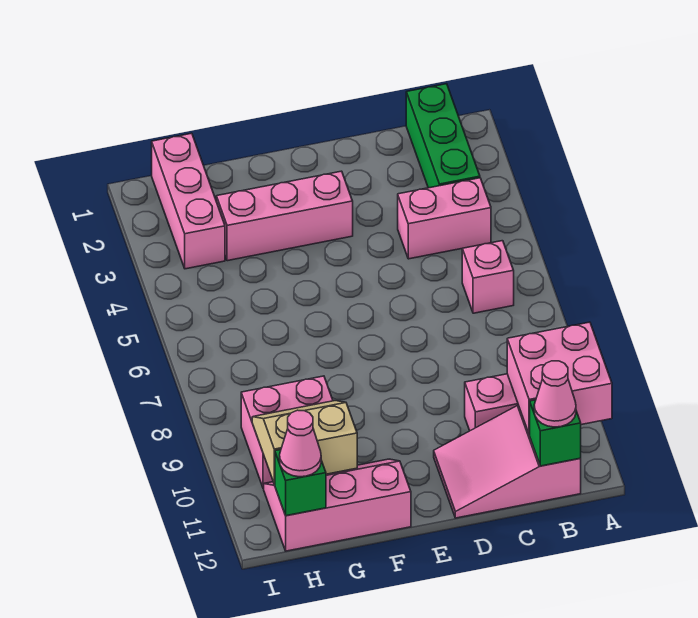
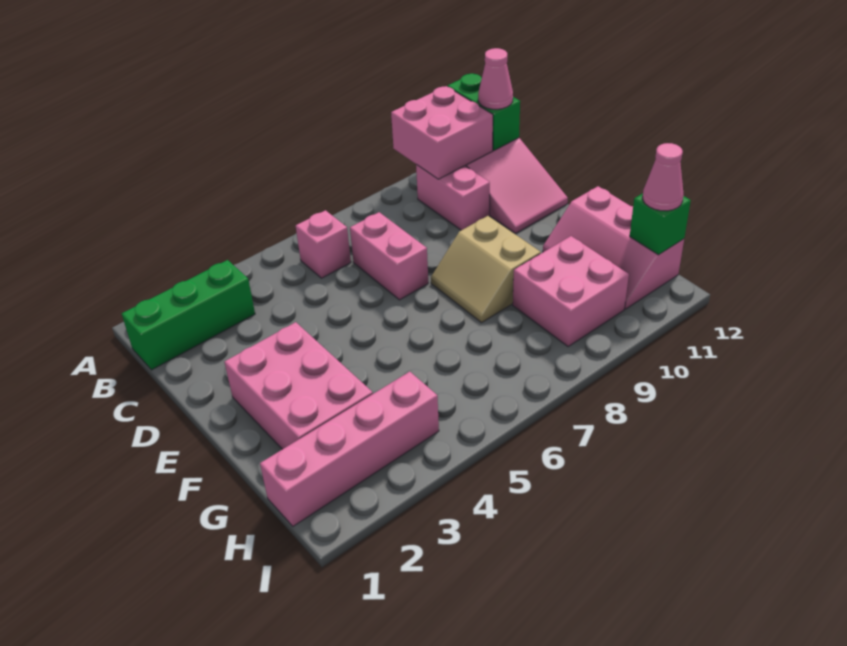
pink brick B4:C4 level 1 -> pink brick C7:D7 level 1
green brick B12 level 2 -> green brick A12:B12 level 2
pink brick E3:G3 level 1 -> pink brick E2:G3 level 1
tan slope G10:H11 level 2 top 11 -> tan slope E8:F9 level 1 top 9
pink brick H1:H3 level 1 -> pink brick H1:H4 level 1

